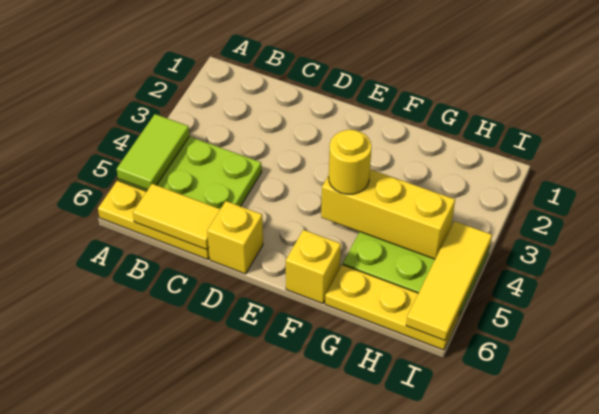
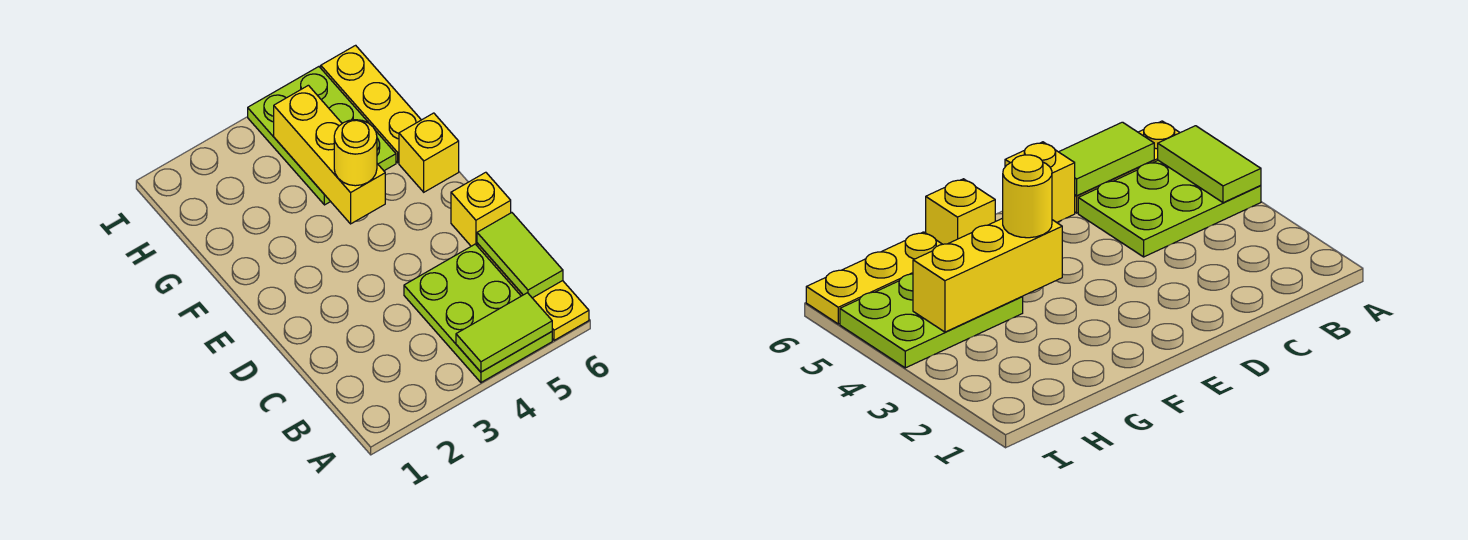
yellow tile B6:C6 level 2 -> lime tile B6:C6 level 2
yellow tile I4:I6 level 2 -> none

